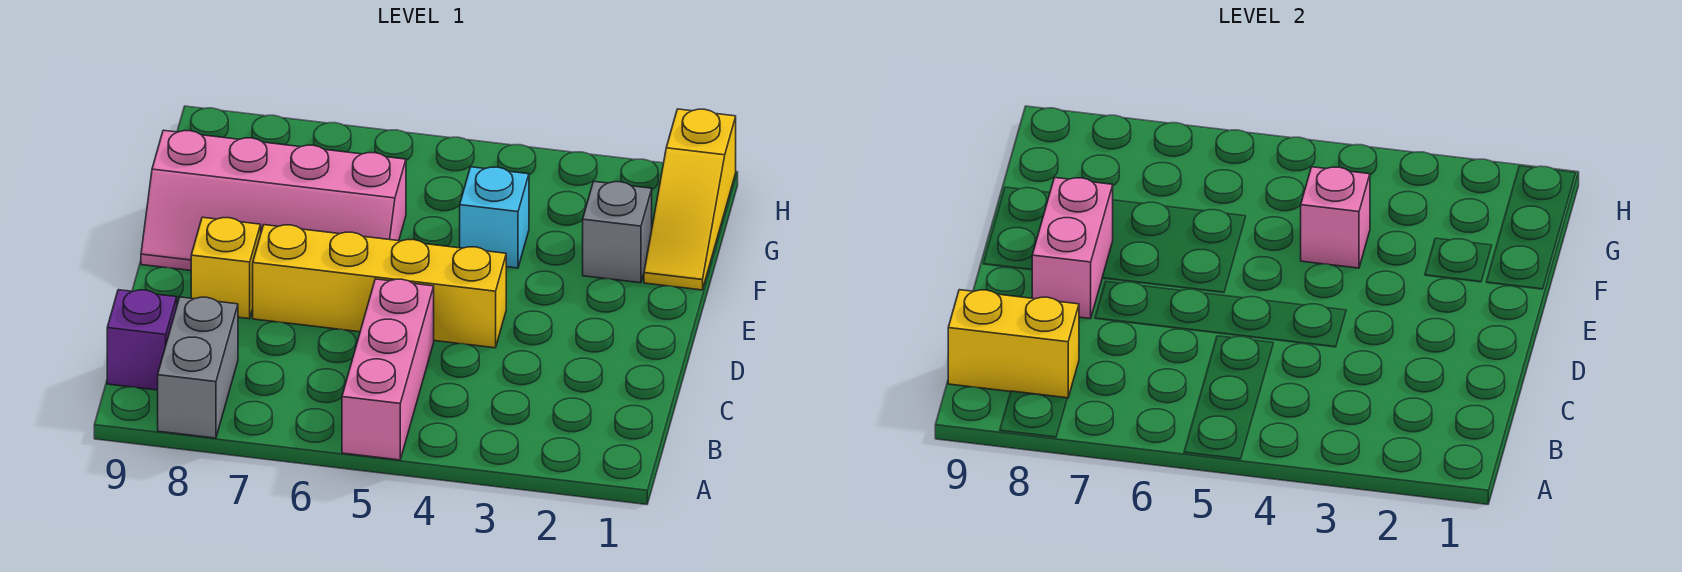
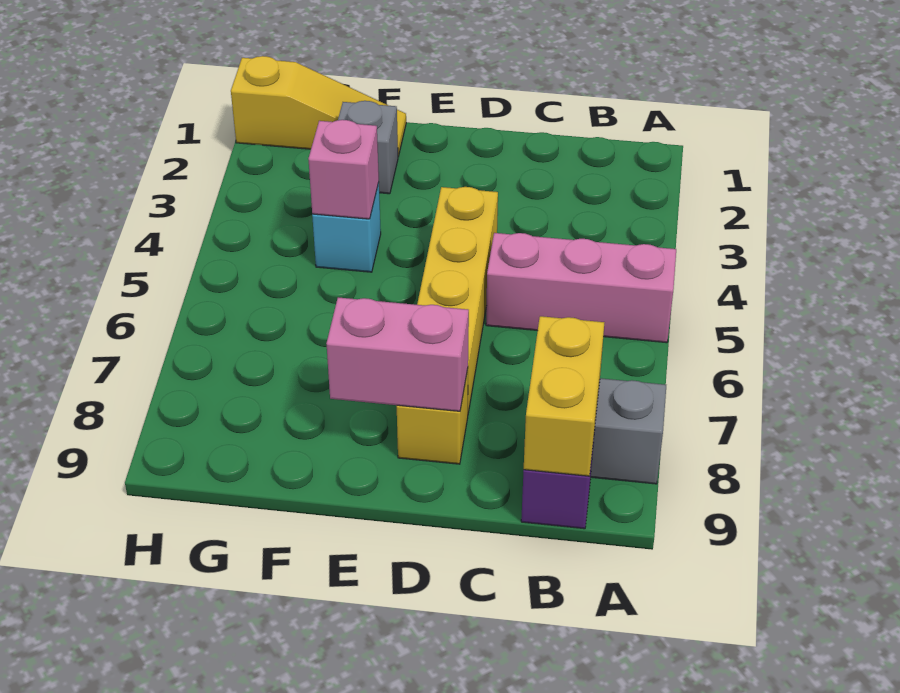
pink slope E6:F9 level 1 top F -> none

